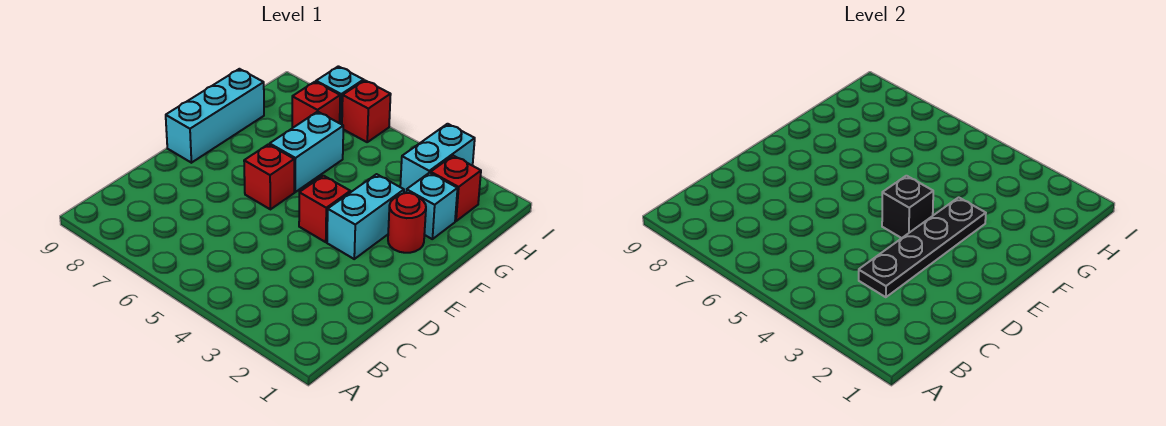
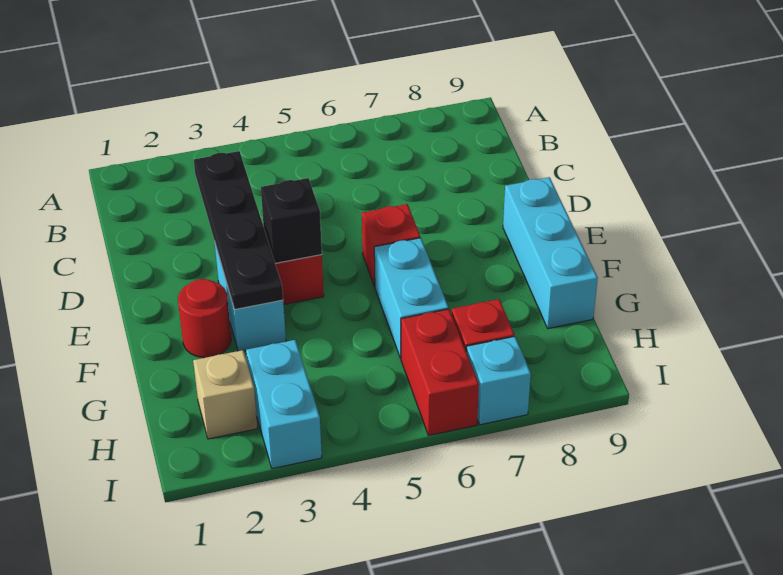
cyan brick G2 level 1 -> none
red brick H2 level 1 -> tan brick H2 level 1
red brick I6 level 1 -> red brick H6:I6 level 1

